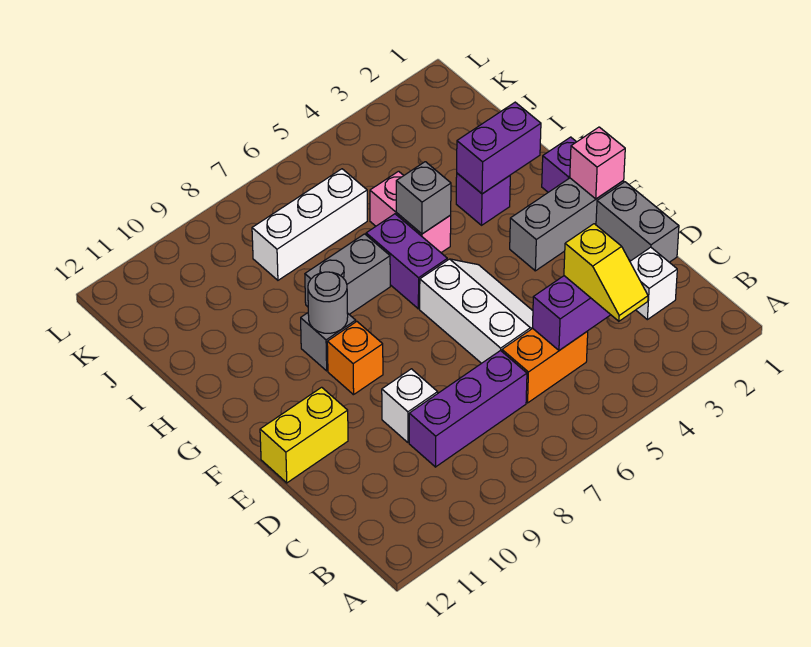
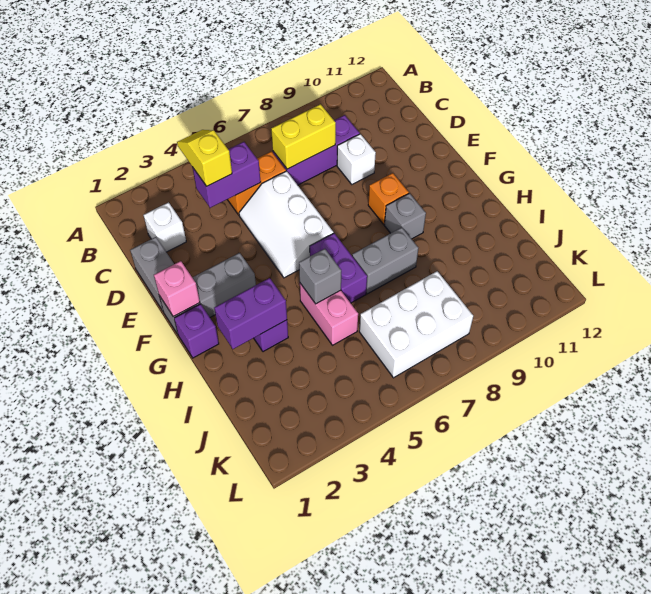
yellow brick E11:E12 level 1 -> yellow brick C7:C8 level 2
grey round brick G9 level 2 -> none
white brick J6:J8 level 1 -> white brick J6:K8 level 1

